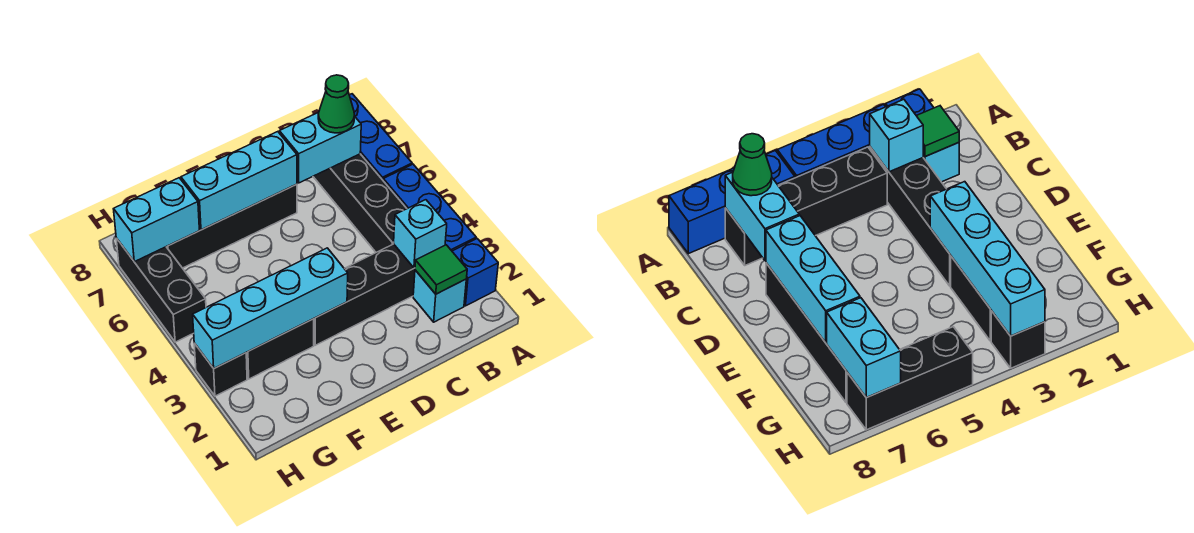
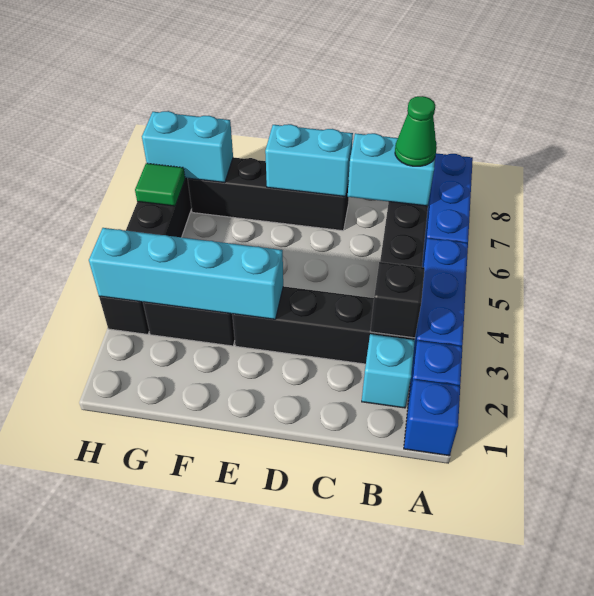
none -> blue brick A1 level 1
green tile B2 level 2 -> green tile H6 level 2
cyan brick B3 level 2 -> black brick B3 level 2
cyan brick D7:F7 level 2 -> cyan brick D7:E7 level 2

